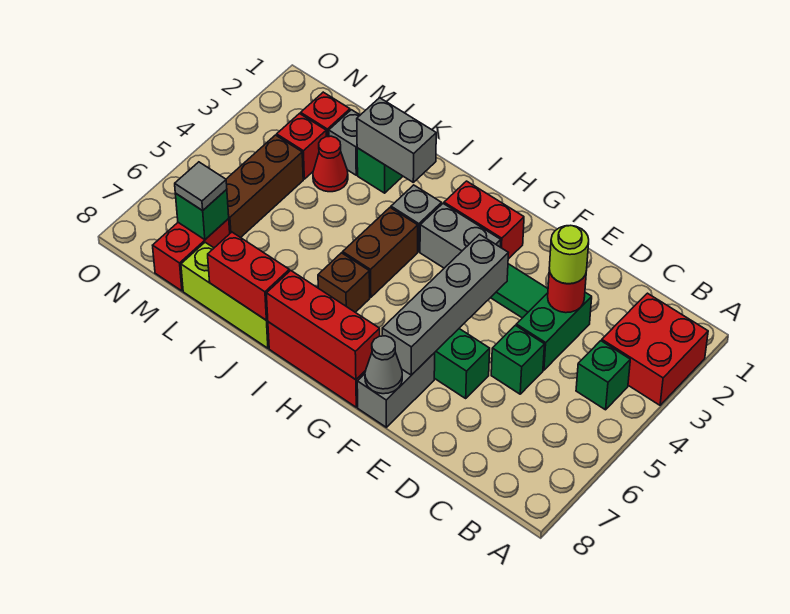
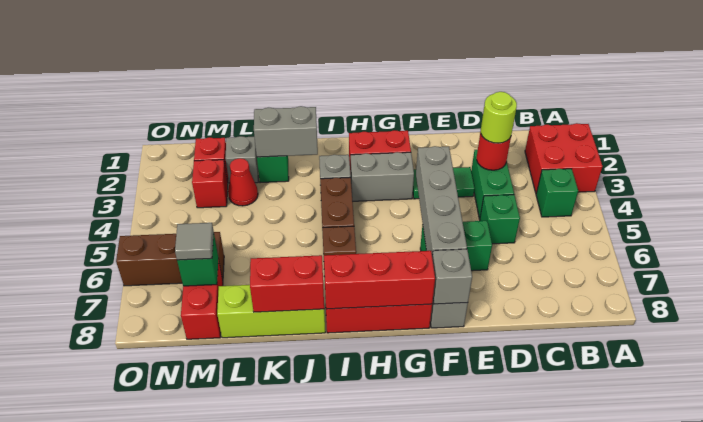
grey cone F8 level 2 -> grey brick F8 level 2
brown brick M4:M6 level 1 -> brown brick M6:O6 level 1

